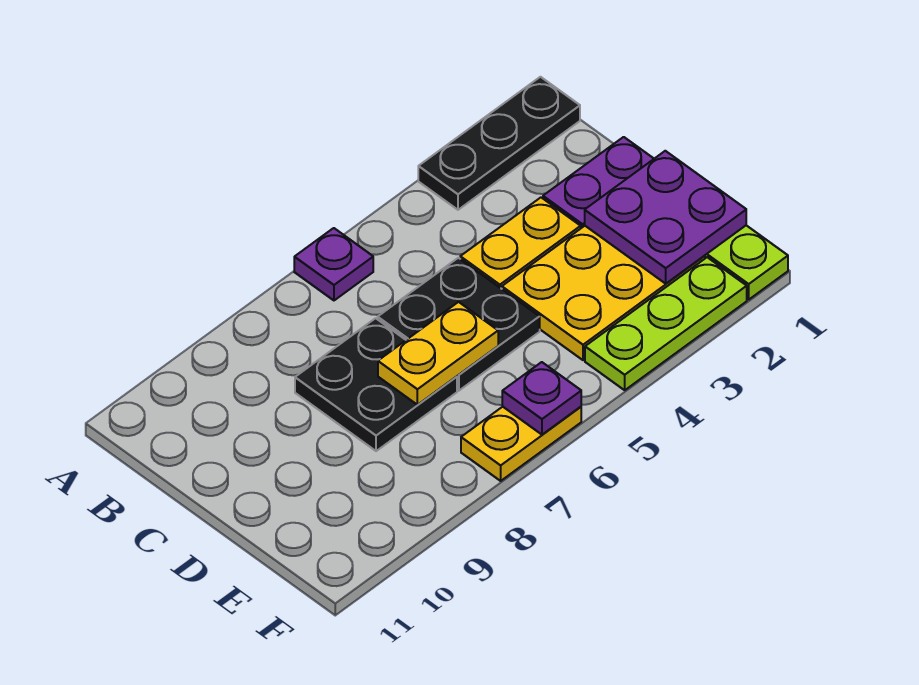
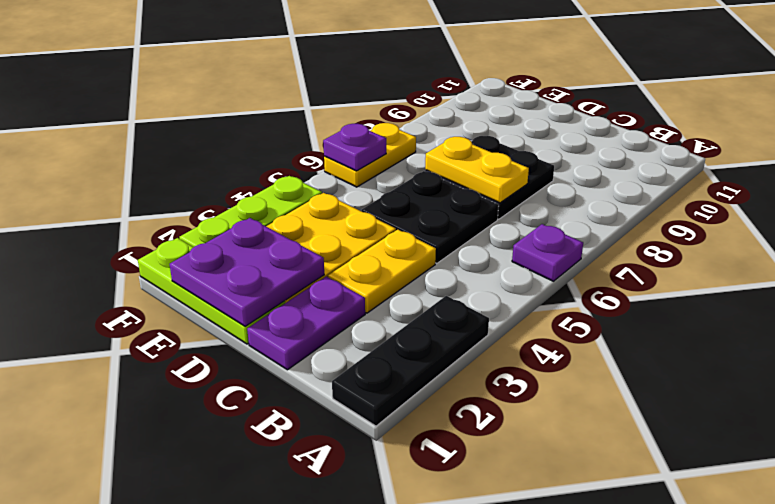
yellow plate D6:D7 level 2 -> yellow plate C7:D7 level 2

